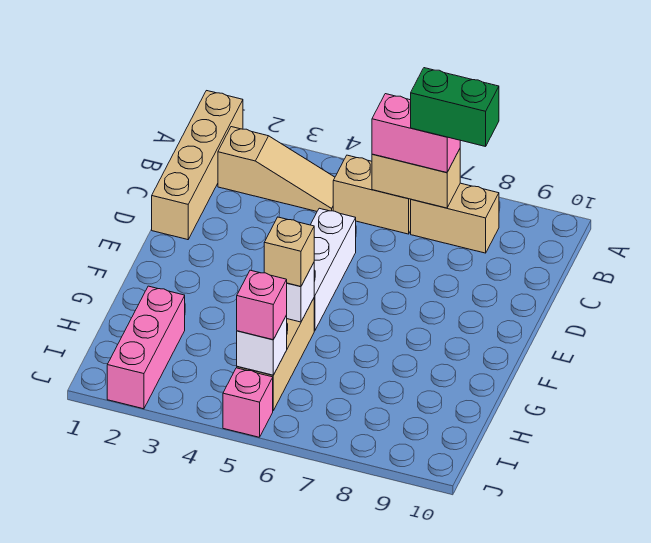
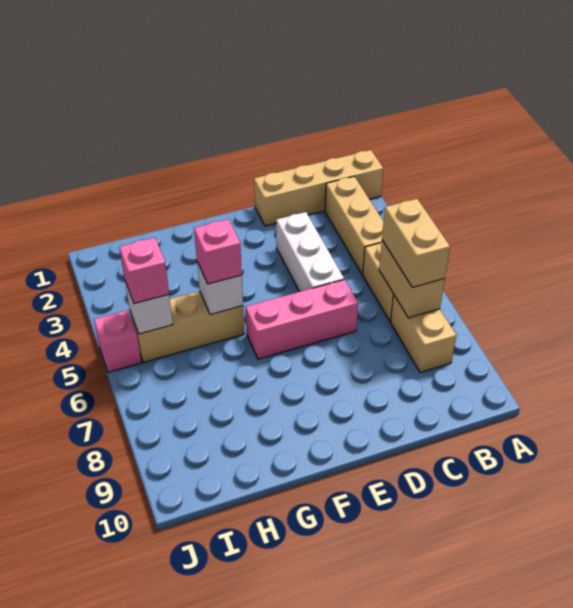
tan slope B2:B4 level 1 top 2 -> tan brick B2:B4 level 1
pink brick B6:B7 level 3 -> tan brick B6:B7 level 3
green brick B7:B8 level 4 -> none
white brick D5:F5 level 1 -> white brick D3:D5 level 1
tan brick G5 level 3 -> pink brick G5 level 3
pink brick H2:J2 level 1 -> pink brick D6:F6 level 1

